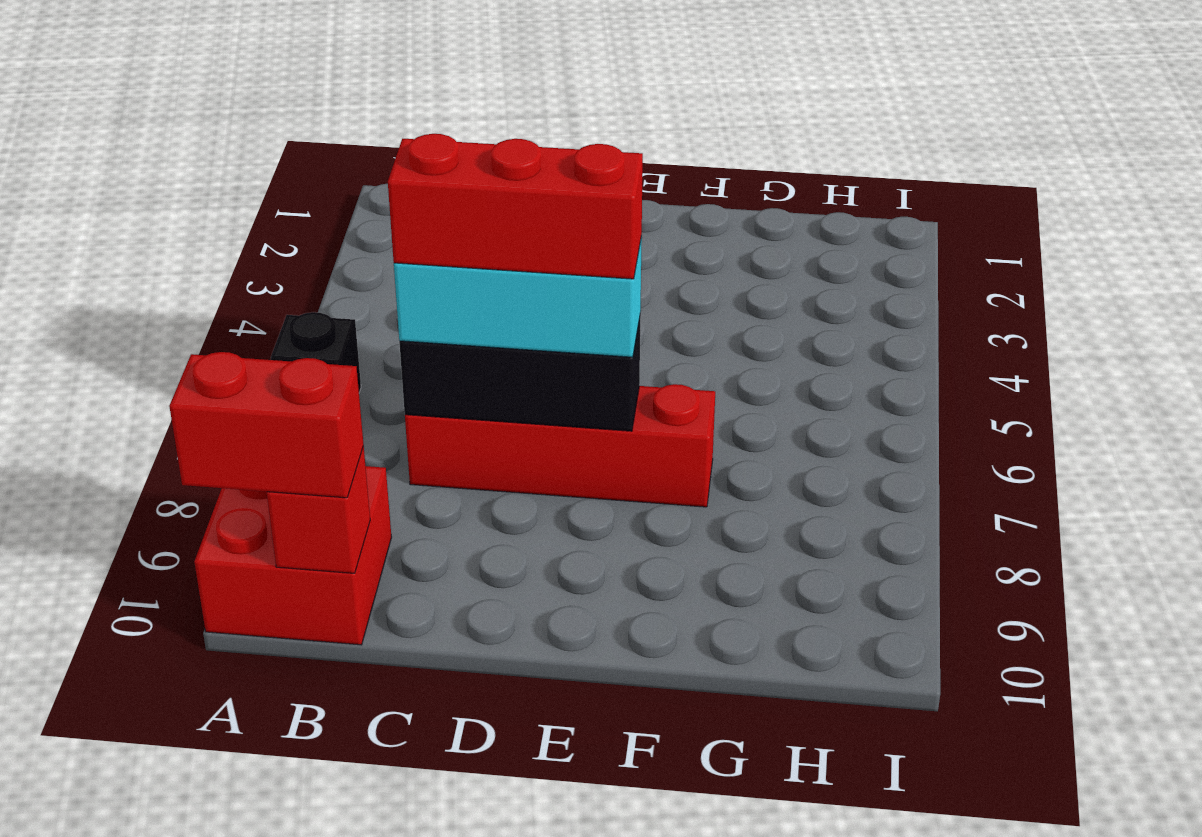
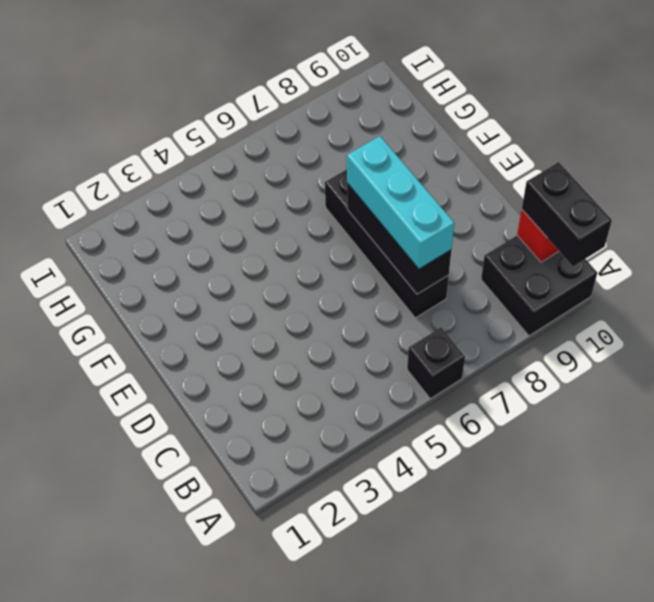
red brick A9:B10 level 1 -> black brick A9:B10 level 1
red brick A10:B10 level 3 -> black brick A10:B10 level 3
red brick C7:F7 level 1 -> black brick C7:F7 level 1
red brick C7:E7 level 4 -> none

